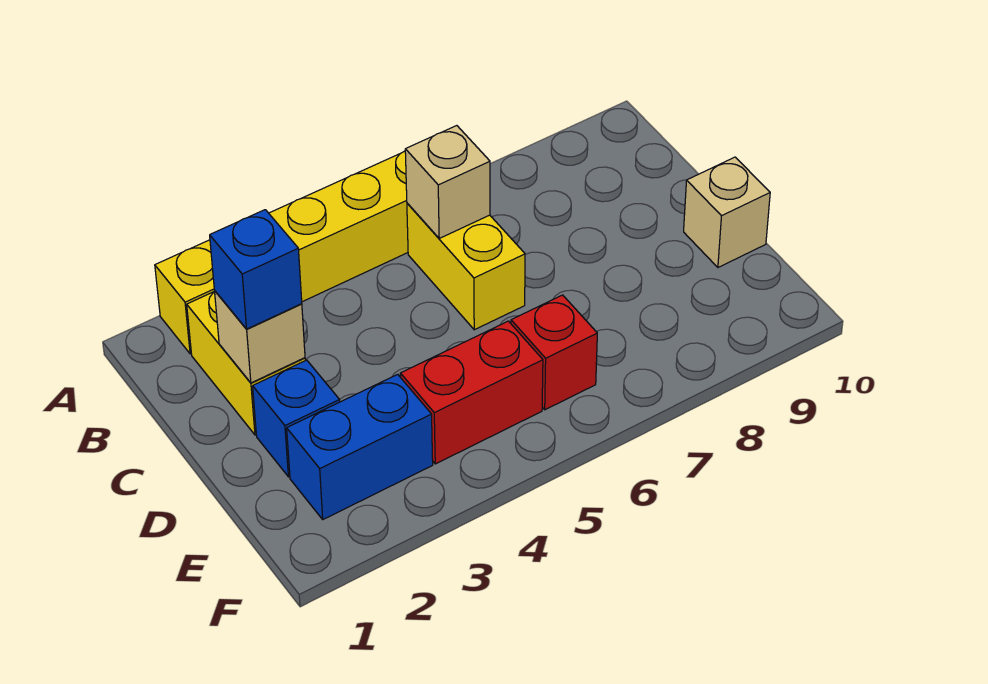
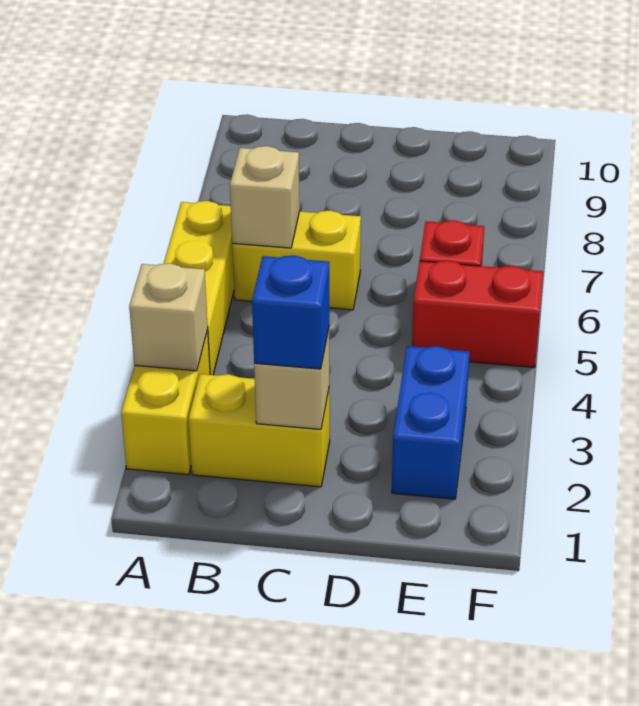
blue brick D2 level 1 -> none
tan brick D10 level 1 -> tan brick A3 level 2
red brick E4:E5 level 1 -> red brick E5:F5 level 1

